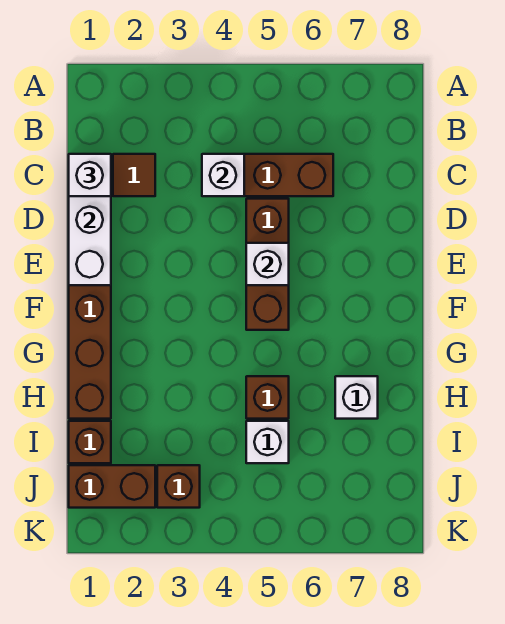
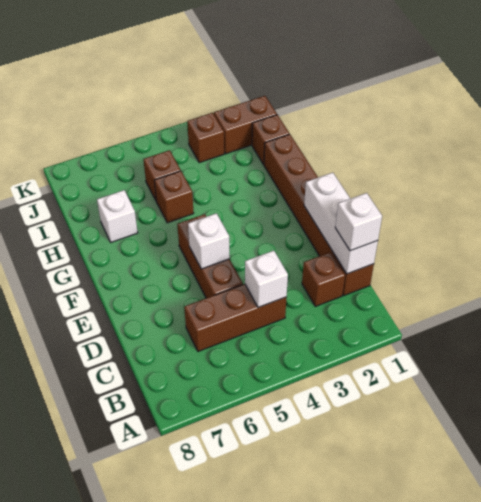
brown tile C2 level 1 -> brown brick C2 level 1
white brick I5 level 1 -> brown brick I5 level 1

